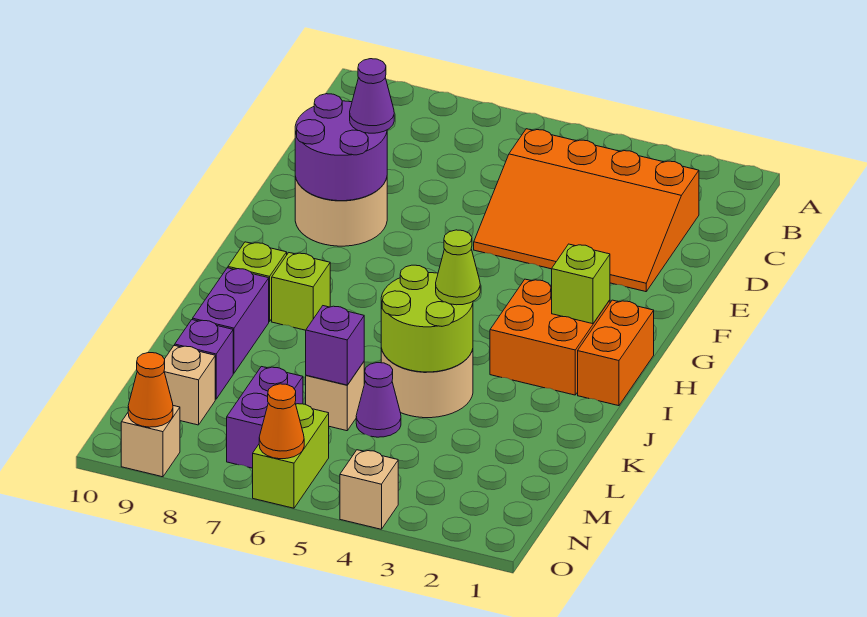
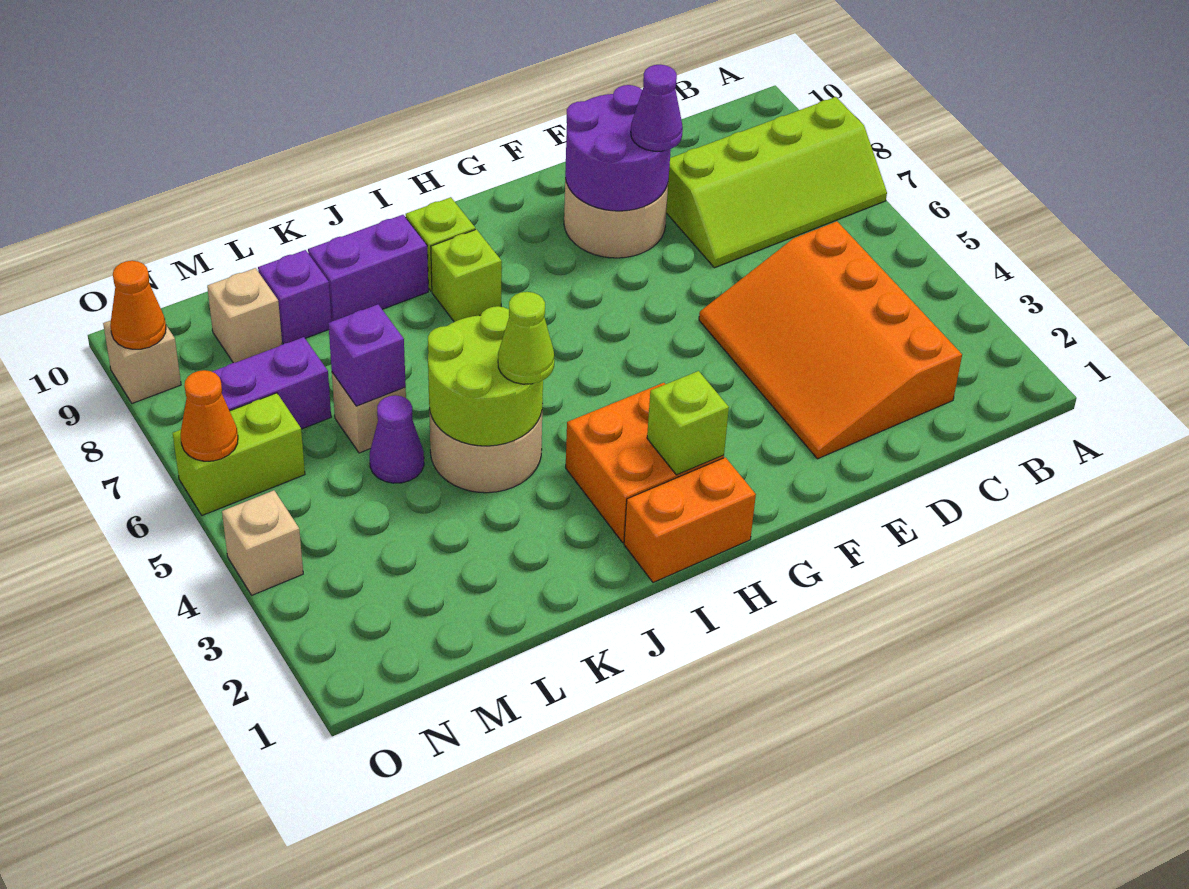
none -> lime slope A7:D8 level 1 top 8

